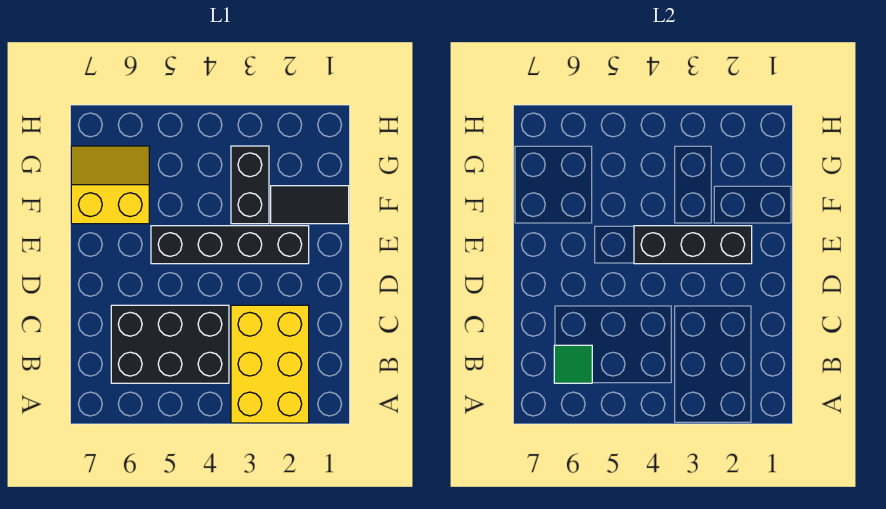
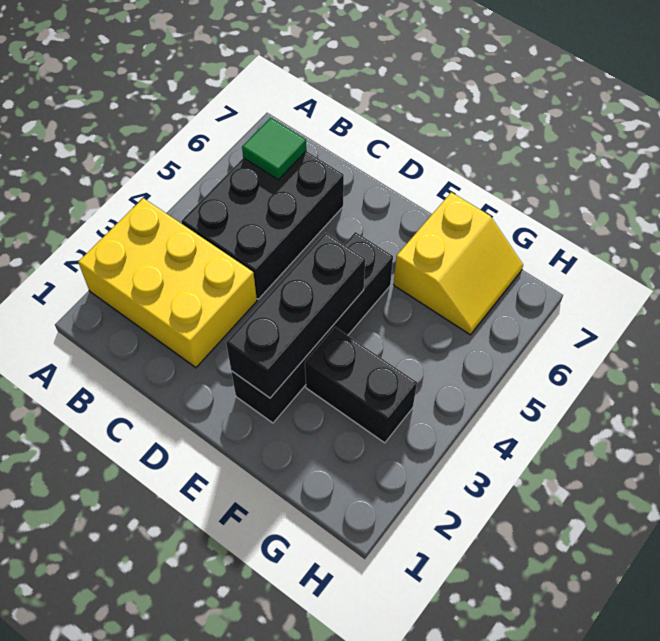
black tile F1:F2 level 1 -> none

